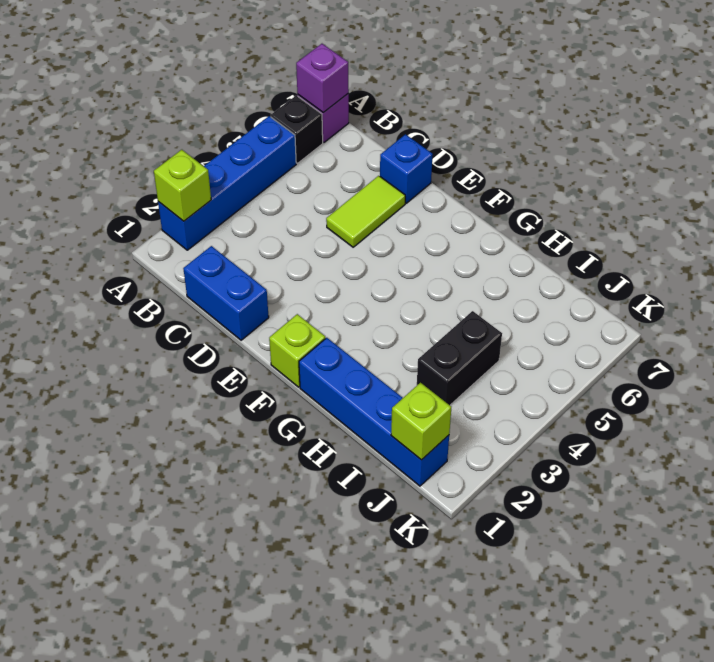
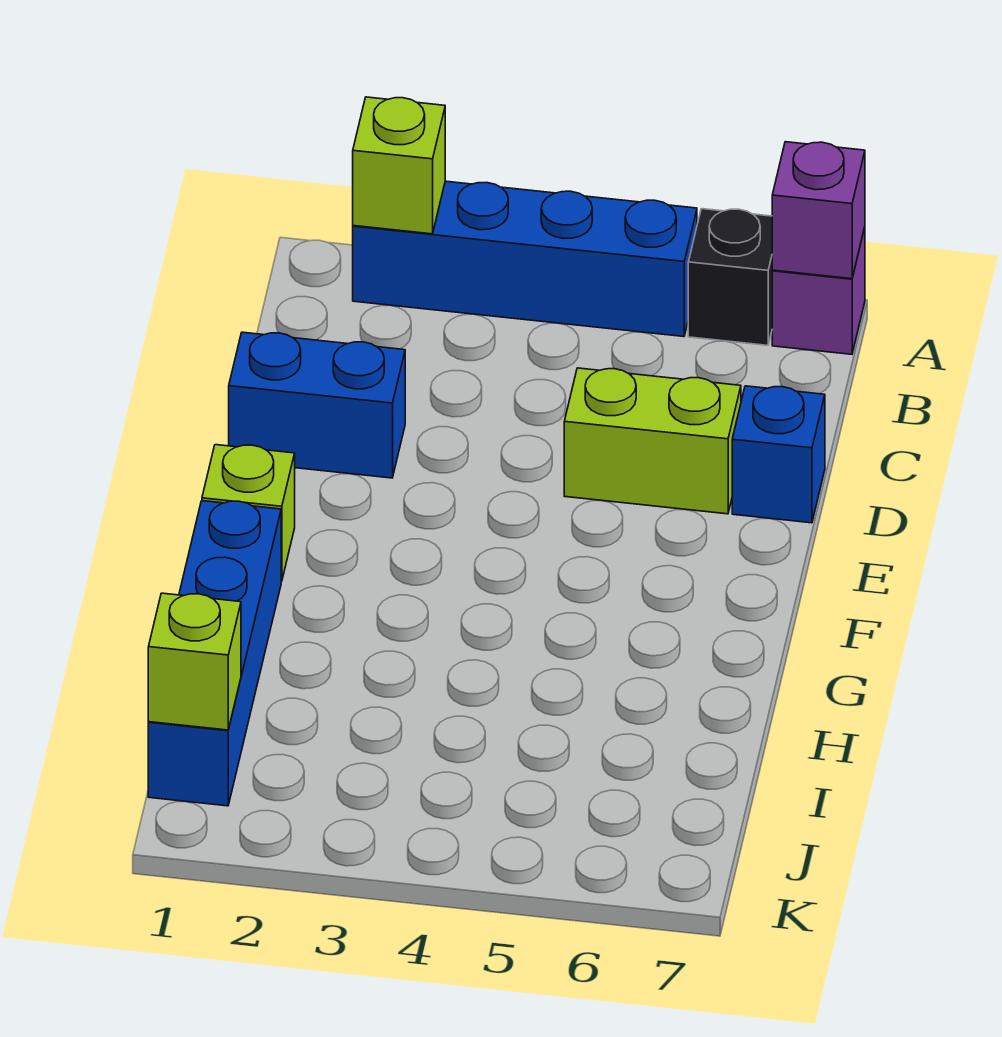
blue brick C1:D1 level 1 -> blue brick D1:D2 level 1
lime tile D5:D6 level 1 -> lime brick D5:D6 level 1
black brick I3:I4 level 1 -> none

